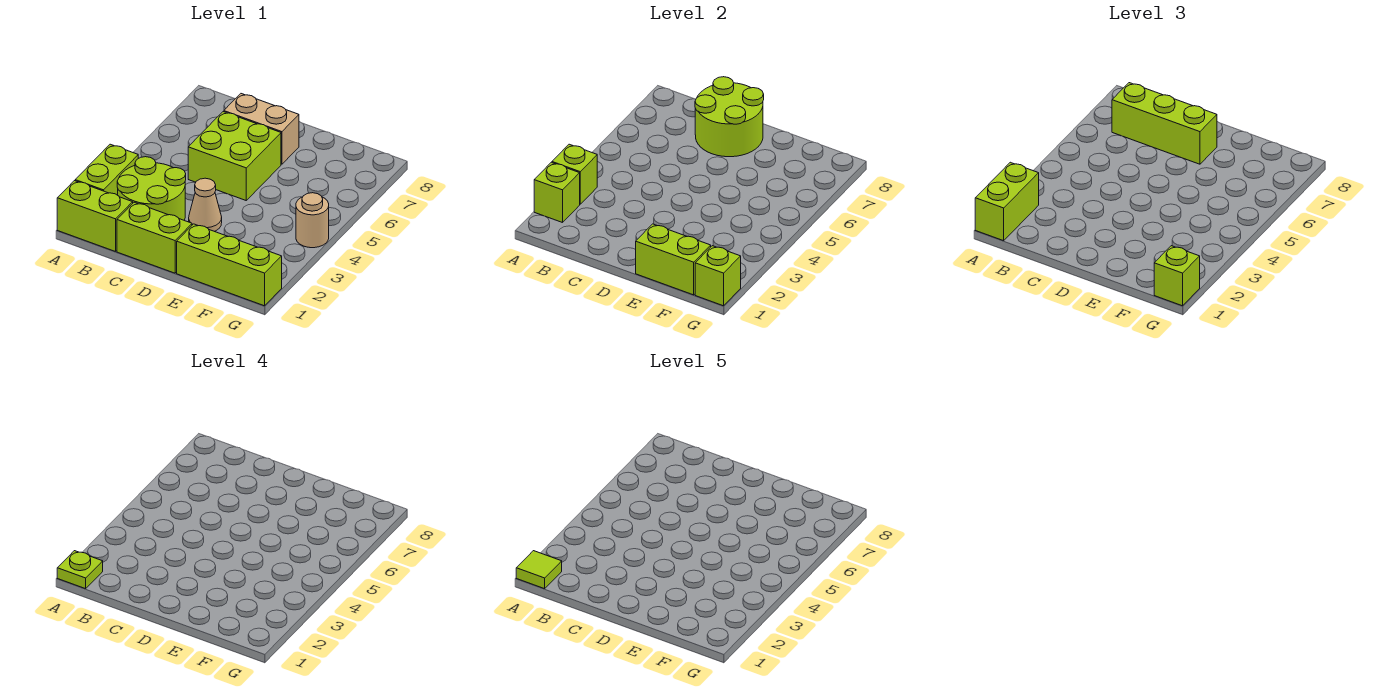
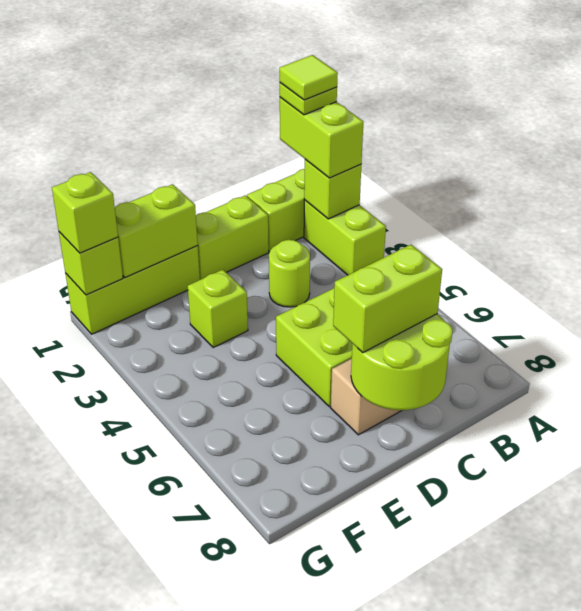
lime brick A3 level 2 -> lime brick E3 level 1
lime round brick B2:C3 level 1 -> lime round brick C3 level 1
lime brick B7:D7 level 3 -> lime brick C7:D7 level 3
tan cone D3 level 1 -> none
tan round brick G4 level 1 -> none

